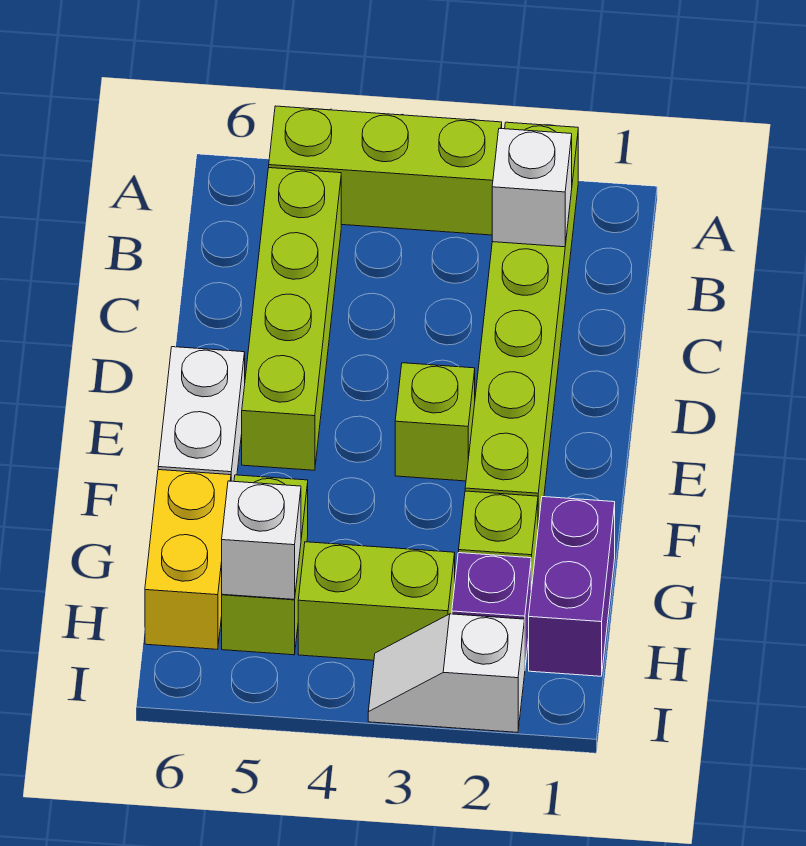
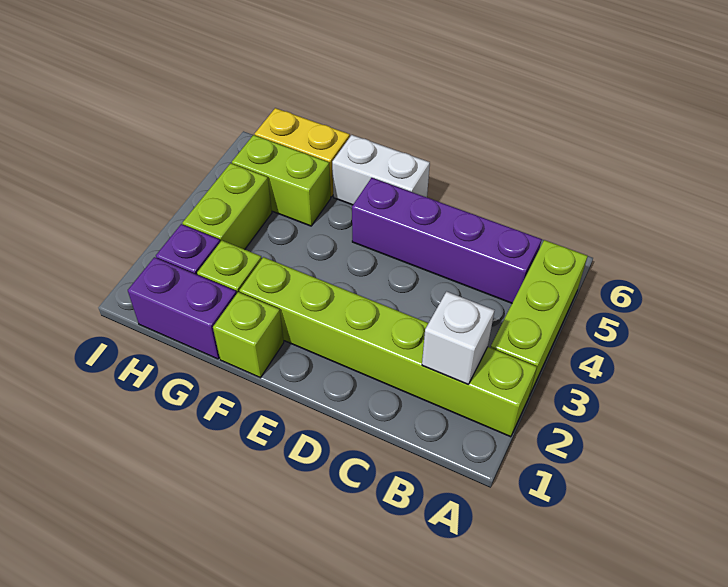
lime brick B5:E5 level 1 -> purple brick B5:E5 level 1
lime brick E3 level 1 -> lime brick F1 level 1
white brick H5 level 2 -> none
white slope I2:I3 level 1 top 2 -> none

